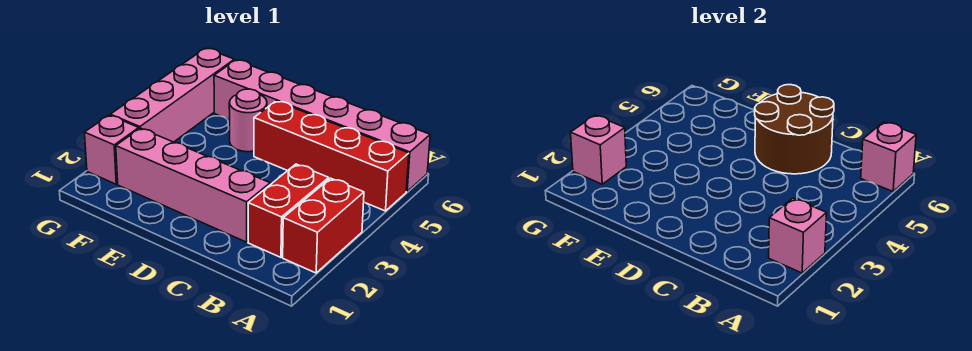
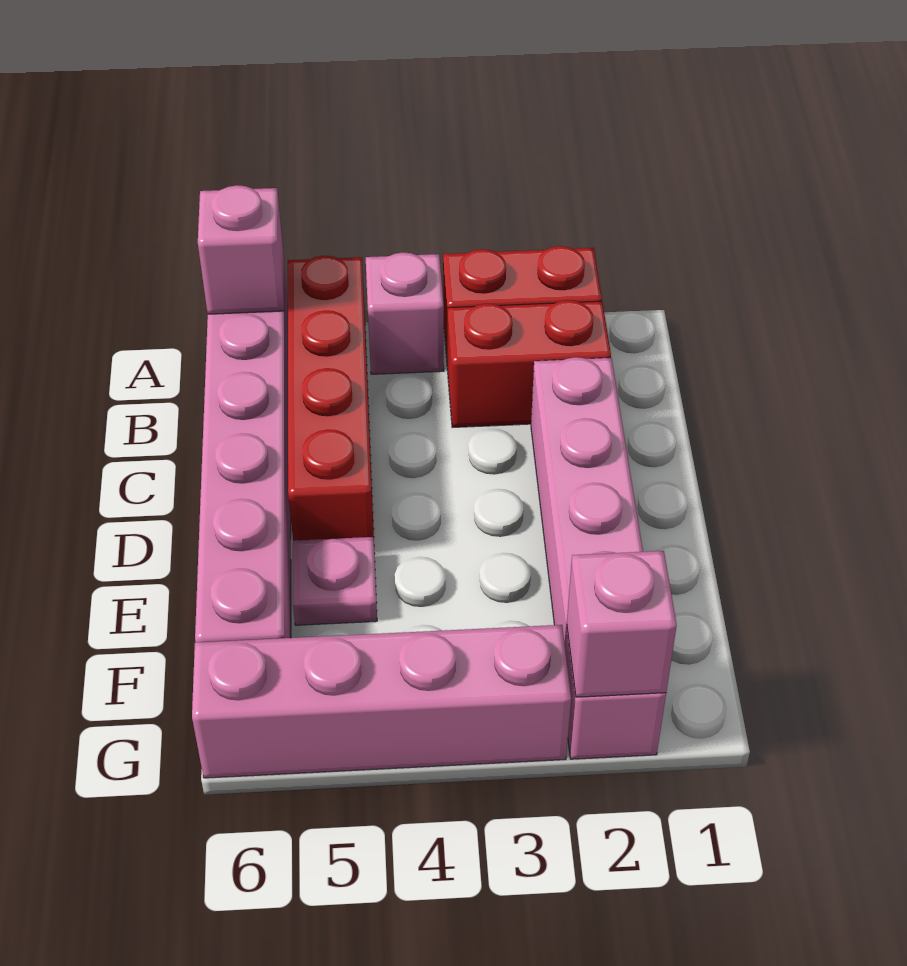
pink brick A2 level 2 -> pink brick A4 level 1
brown round brick C5:D6 level 2 -> none
pink round brick E5 level 1 -> pink plate E5 level 1

